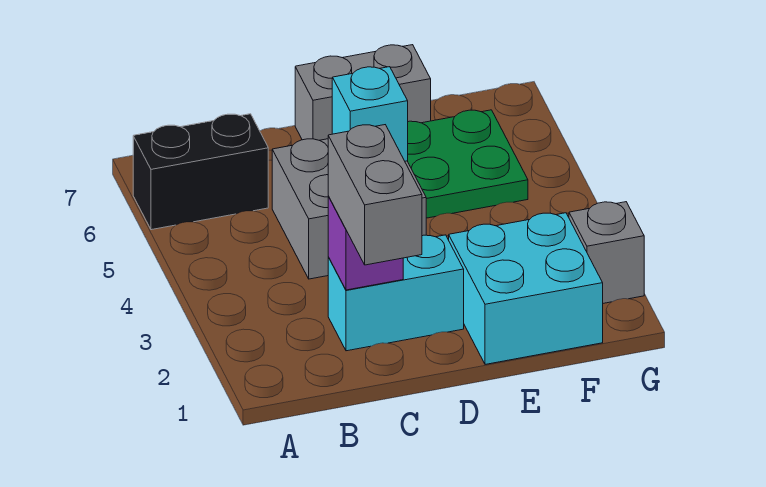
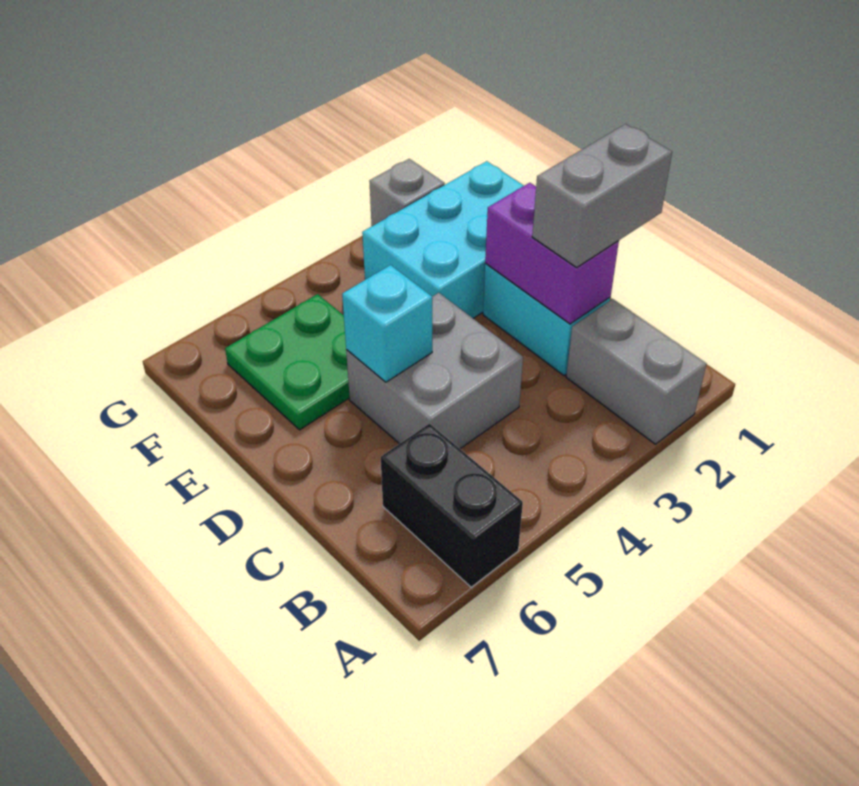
purple brick C2 level 2 -> purple brick C2:D2 level 2
grey brick D7:E7 level 1 -> grey brick A2:B2 level 1
cyan brick E1:F2 level 1 -> cyan brick E1:F3 level 1

